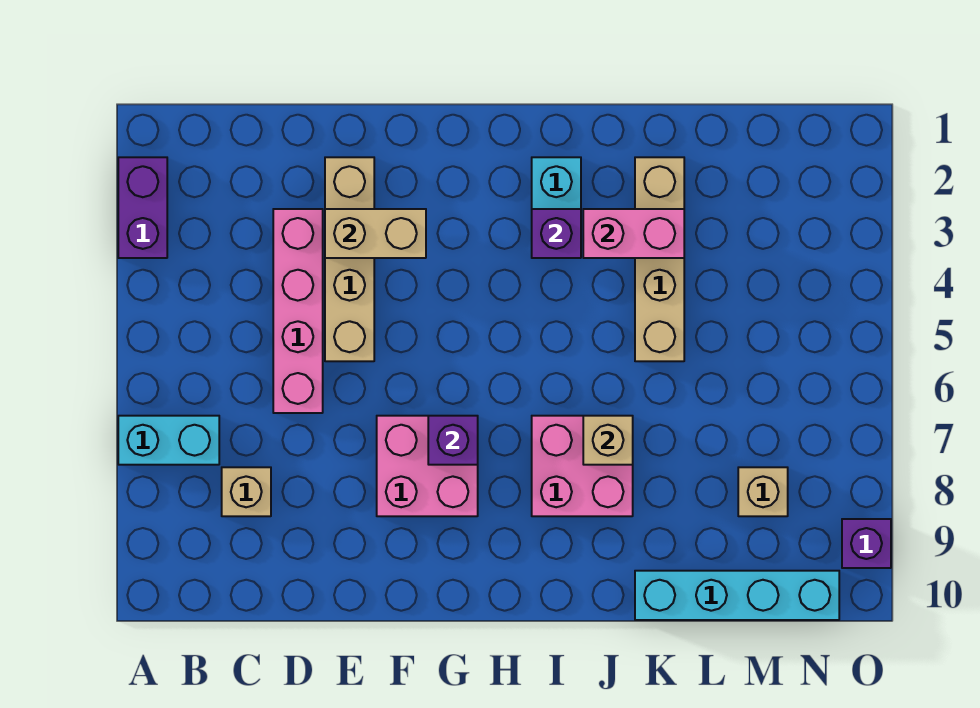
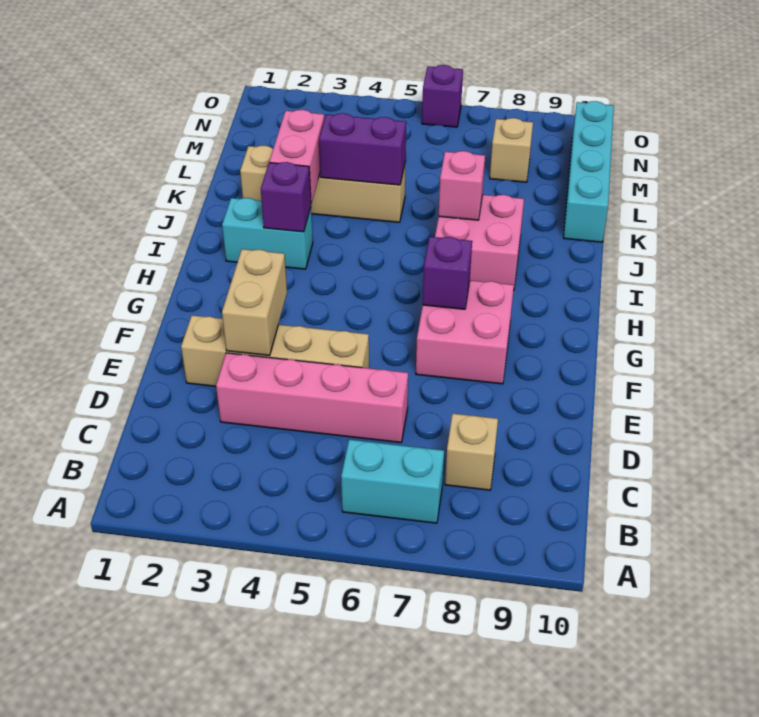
purple brick A2:A3 level 1 -> purple brick K4:K5 level 2
cyan brick A7:B7 level 1 -> cyan brick B6:B7 level 1
tan brick J7 level 2 -> pink brick J7 level 2
purple brick O9 level 1 -> purple brick O6 level 1

